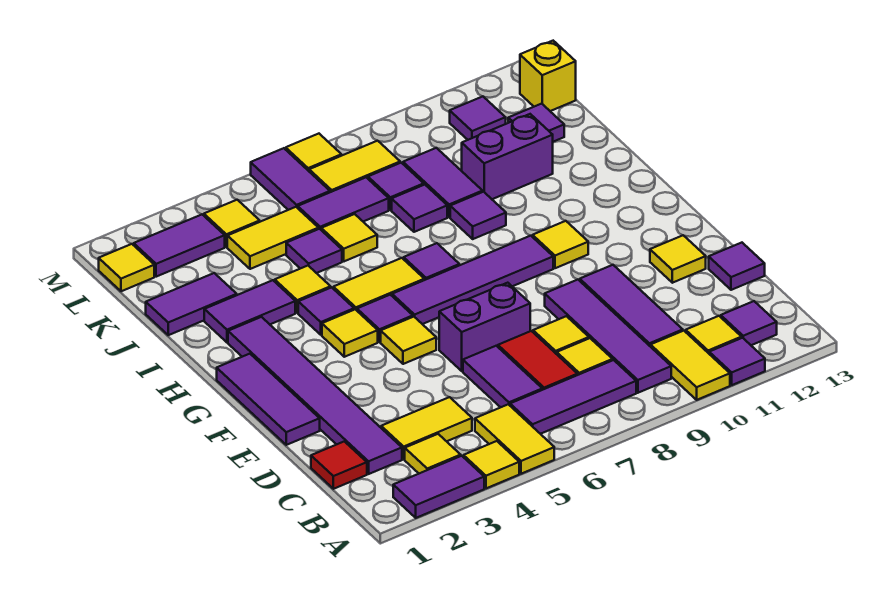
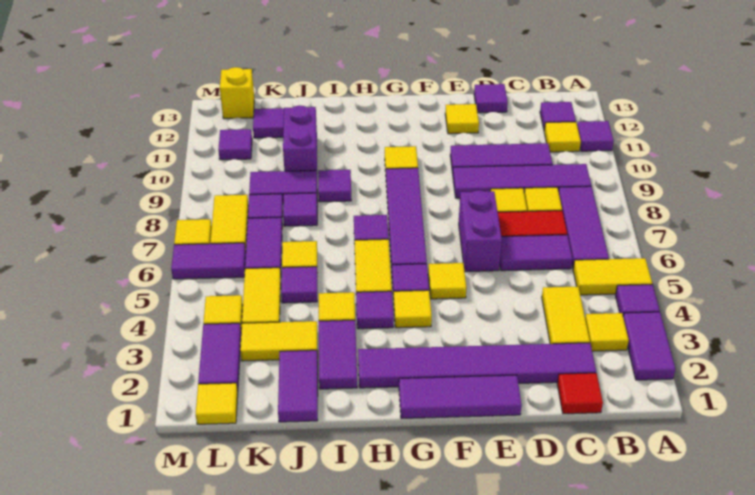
yellow tile A4 level 1 -> purple tile A4 level 1
yellow tile A10:B10 level 1 -> yellow tile J3:K3 level 1

